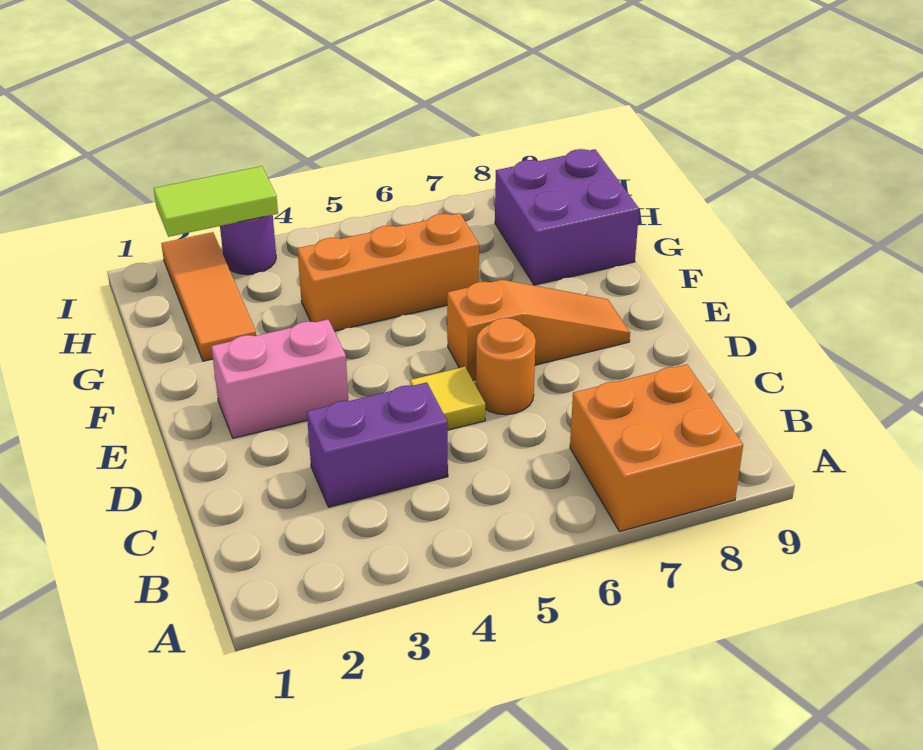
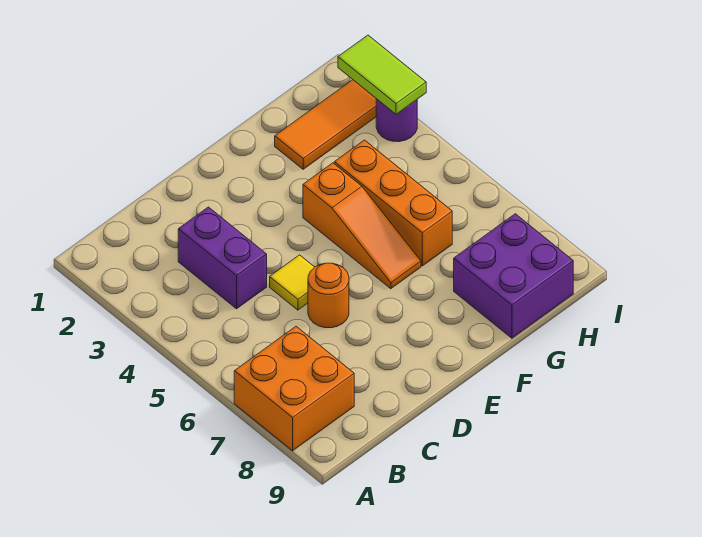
pink brick E2:E3 level 1 -> none
orange slope E6:E8 level 1 top 6 -> orange slope F4:F6 level 1 top 4

